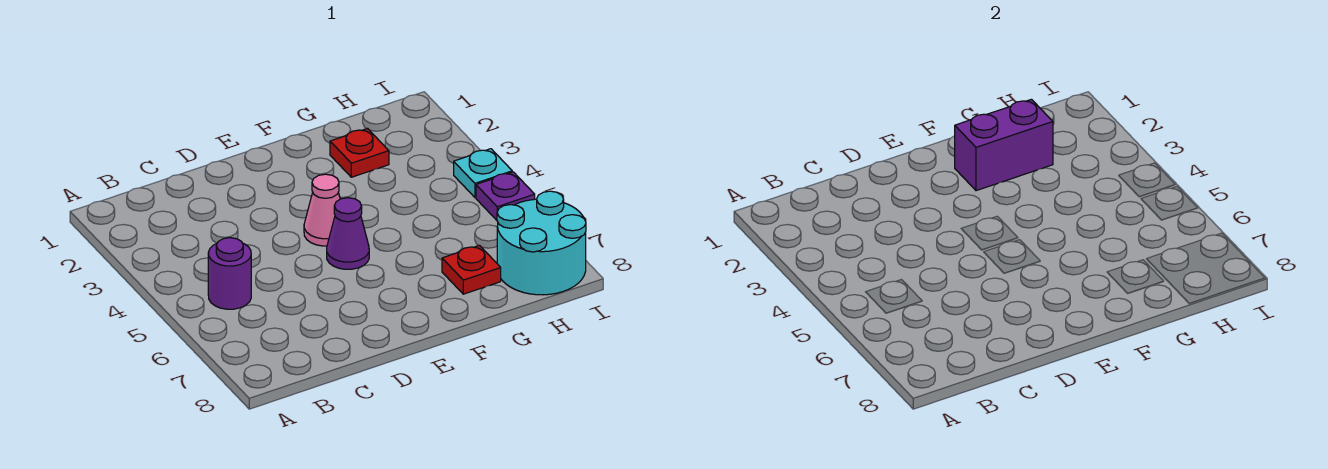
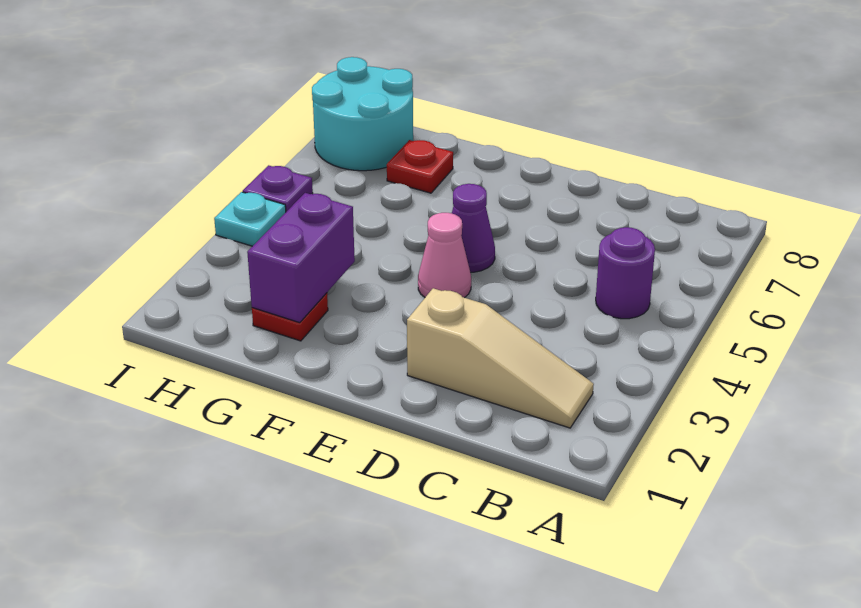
none -> tan slope B2:D2 level 1 top D
purple brick F2:G2 level 2 -> purple brick G2:G3 level 2

